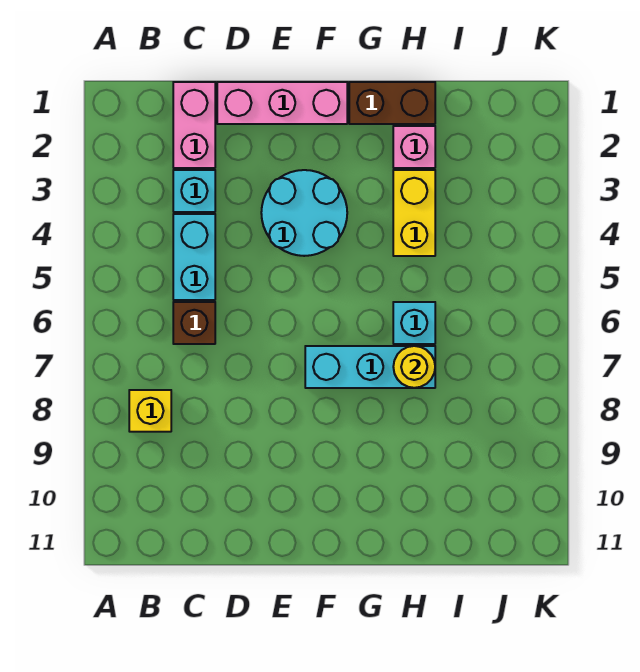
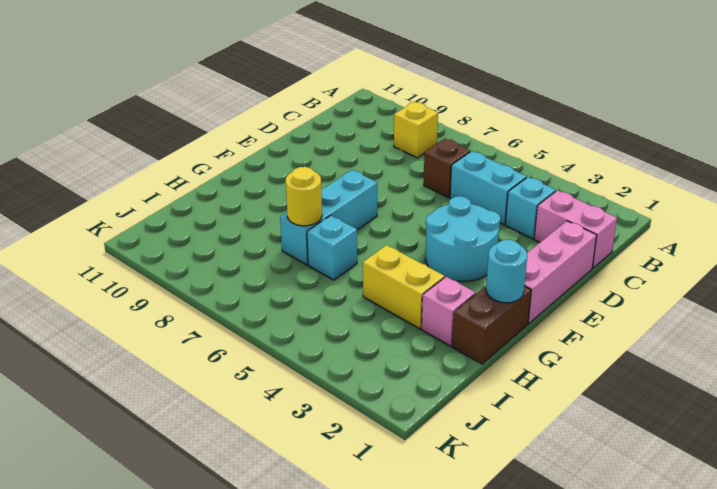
none -> cyan round brick G1 level 2

